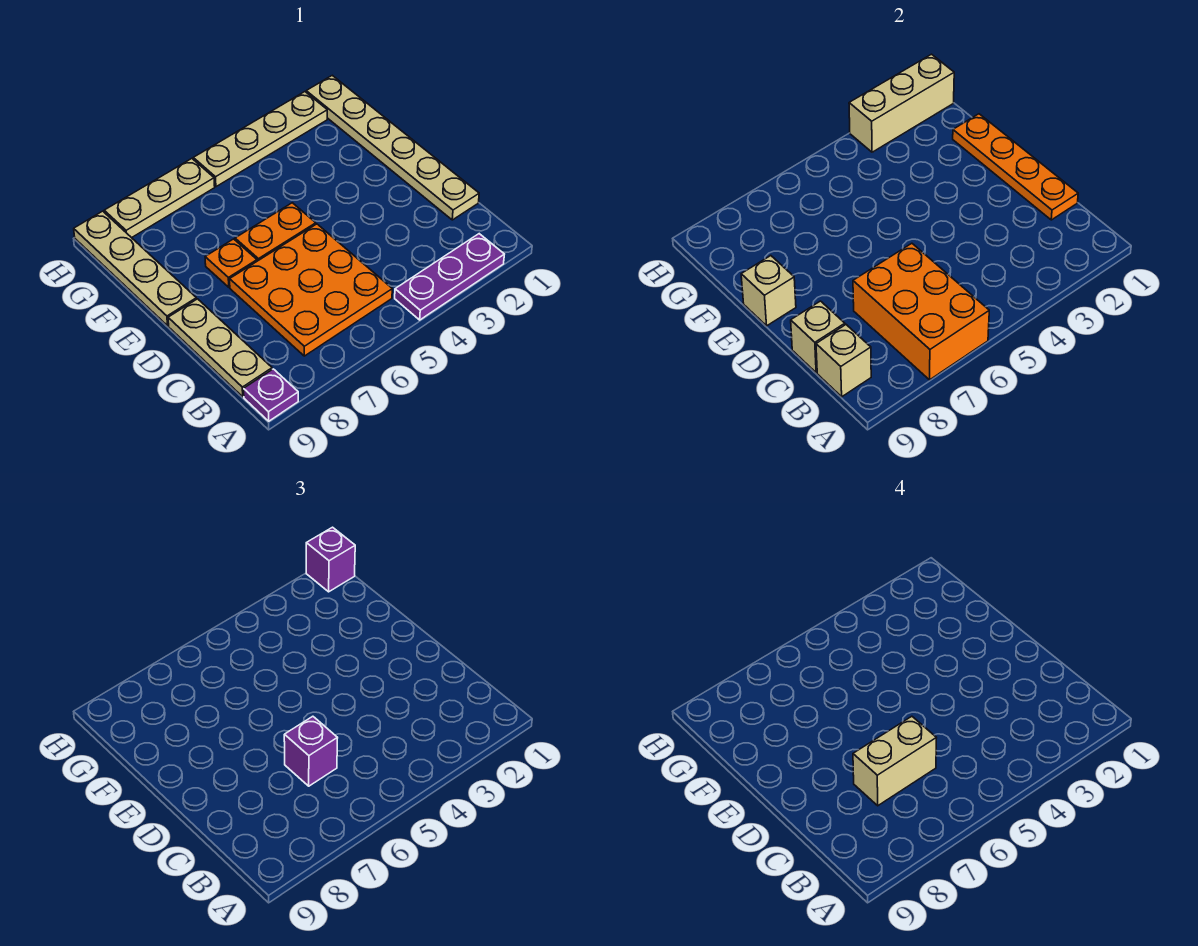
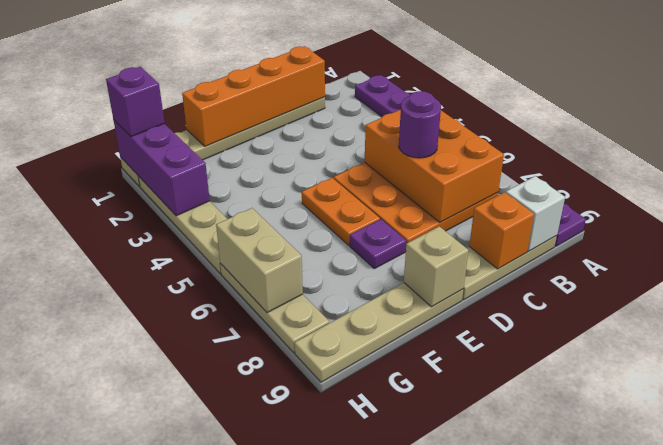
orange brick A6:C7 level 2 -> orange brick B5:C7 level 2
tan brick B9 level 2 -> white brick B9 level 2
orange plate C1:F1 level 2 -> orange brick C1:F1 level 2
purple brick C6 level 3 -> purple round brick C6 level 3
tan brick C6:C7 level 4 -> tan brick H6:H7 level 2
tan brick C9 level 2 -> orange brick C9 level 2
orange plate E7 level 1 -> purple plate E7 level 1
tan brick H1:H3 level 2 -> purple brick H1:H3 level 2

